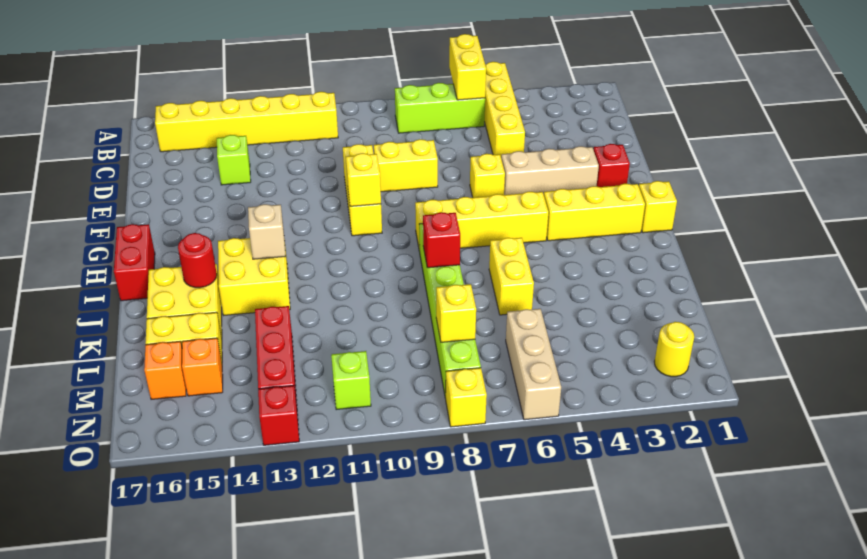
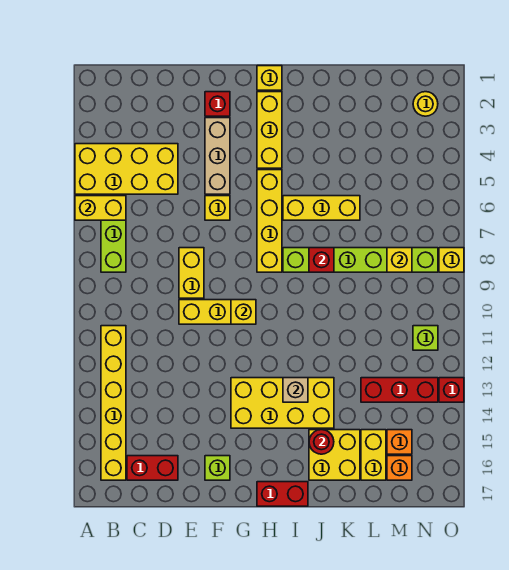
yellow brick A5:D5 level 1 -> yellow brick A4:D5 level 1
none -> red brick C16:D16 level 1
lime brick D14 level 1 -> lime brick F16 level 1
yellow brick I13:J14 level 1 -> yellow brick G13:J14 level 1
yellow brick J6:K6 level 1 -> yellow brick I6:K6 level 1
tan brick M6:O6 level 1 -> none

